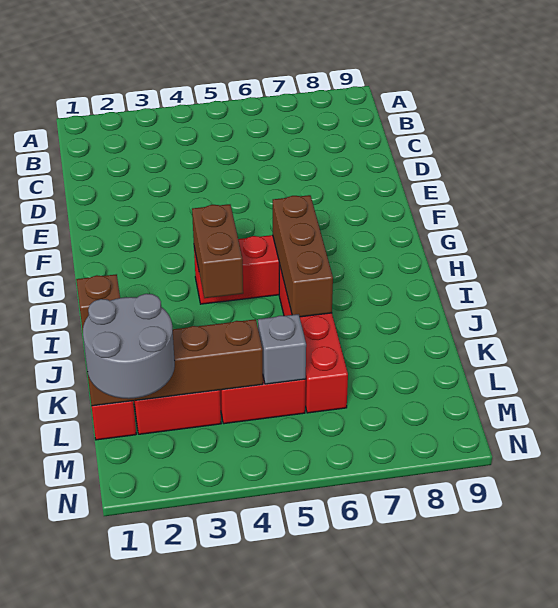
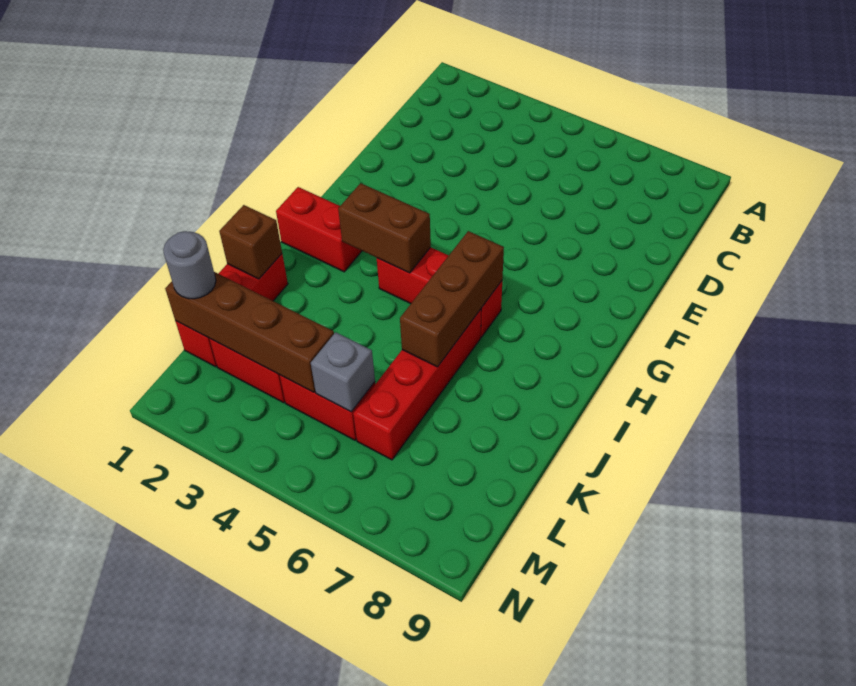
none -> red brick H1:H2 level 1
brown brick H4:I4 level 2 -> brown brick H3:H4 level 2
grey round brick L1:M2 level 3 -> grey round brick L1 level 3

